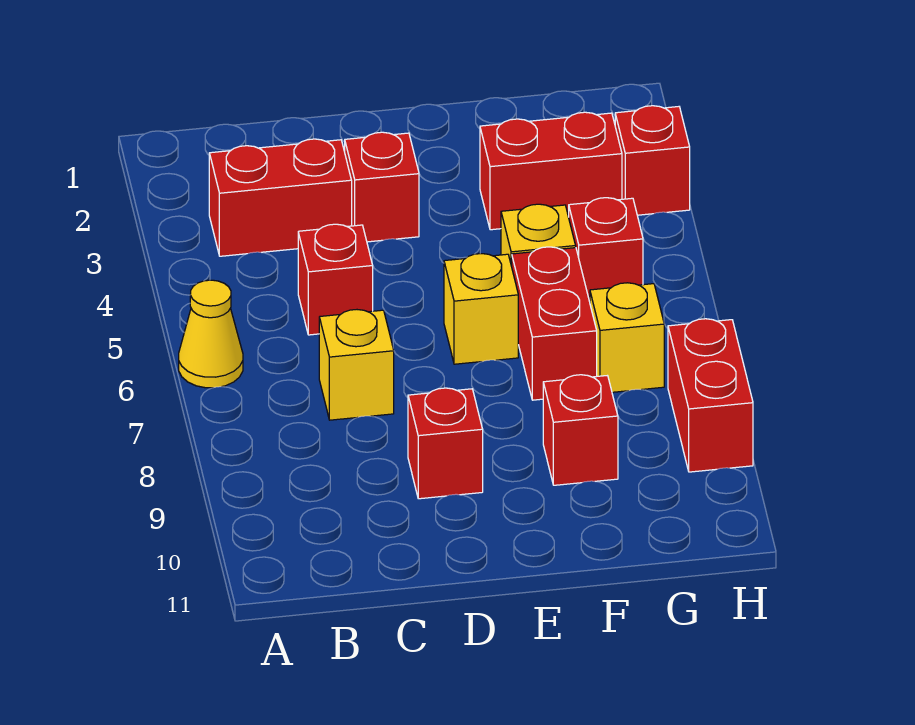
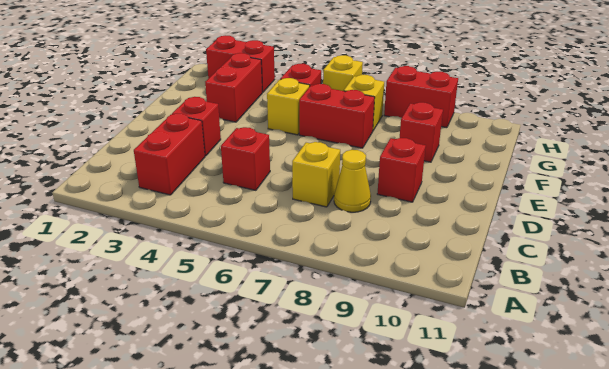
yellow cone A6 level 1 -> yellow cone C8 level 1
yellow brick E6 level 1 -> yellow brick H6 level 1
red brick H3 level 1 -> red brick H2:H3 level 1

